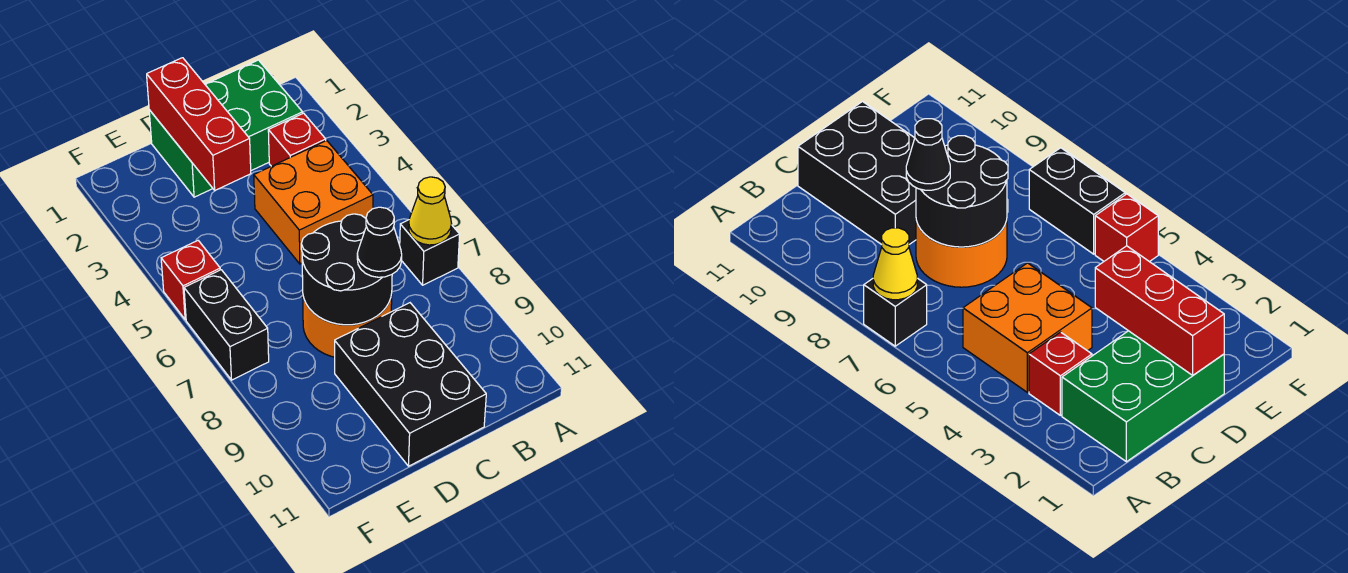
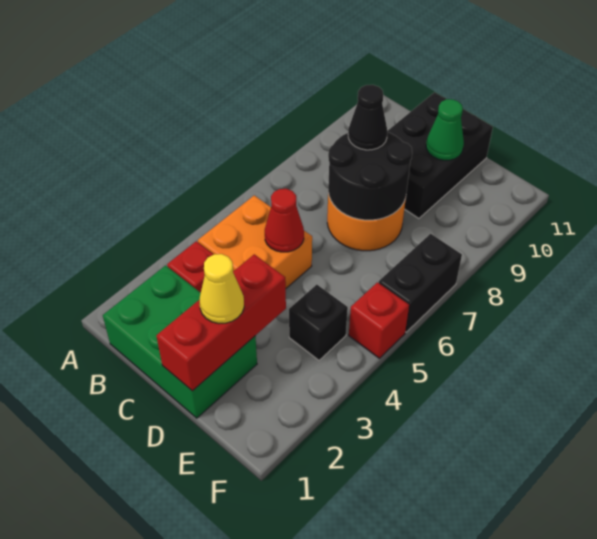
black brick A7 level 1 -> black brick E4 level 1
yellow cone A7 level 2 -> yellow cone D2 level 3
none -> red cone C5 level 2
none -> green cone D10 level 2

